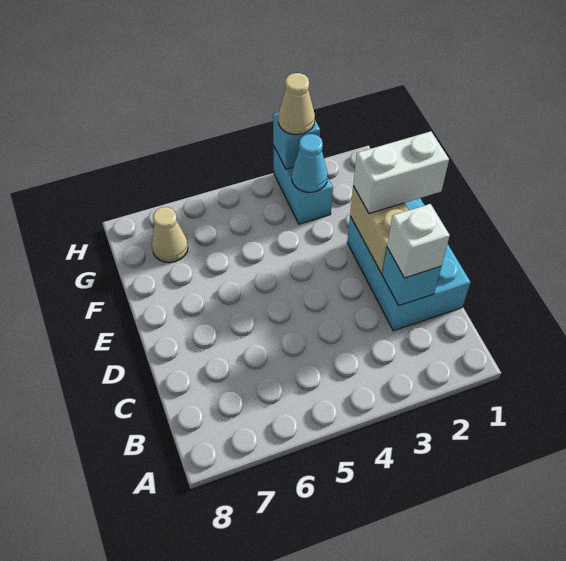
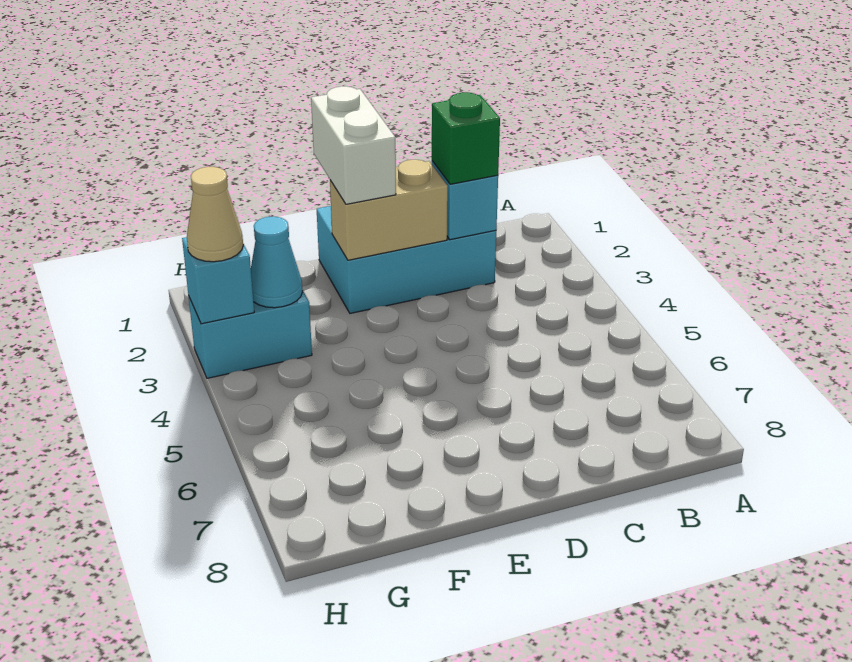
white brick C2 level 3 -> green brick C2 level 3
tan cone G7 level 1 -> none

